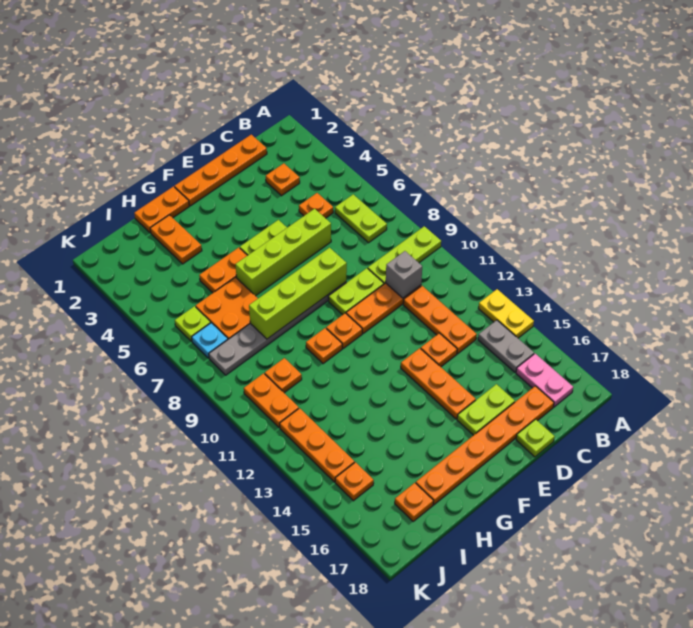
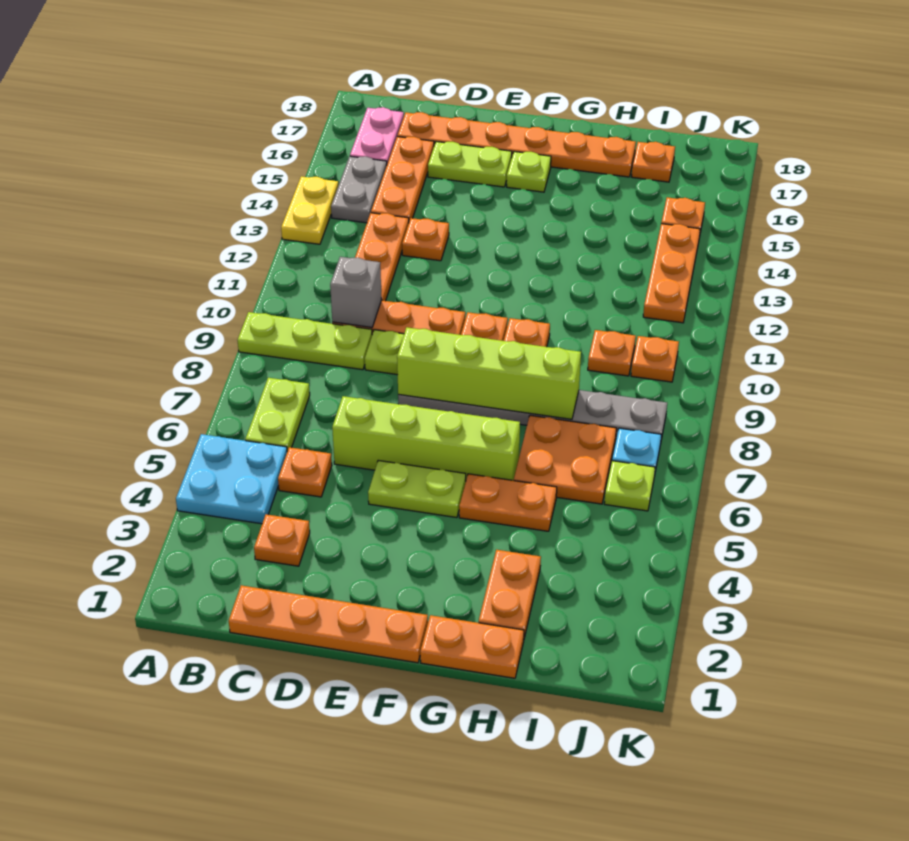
none -> cyan plate A4:B5 level 1
lime plate D18 level 1 -> lime plate F16 level 1
orange plate E13:E15 level 1 -> orange plate C14:C16 level 1
orange plate J10:J11 level 1 -> orange plate J10 level 1

